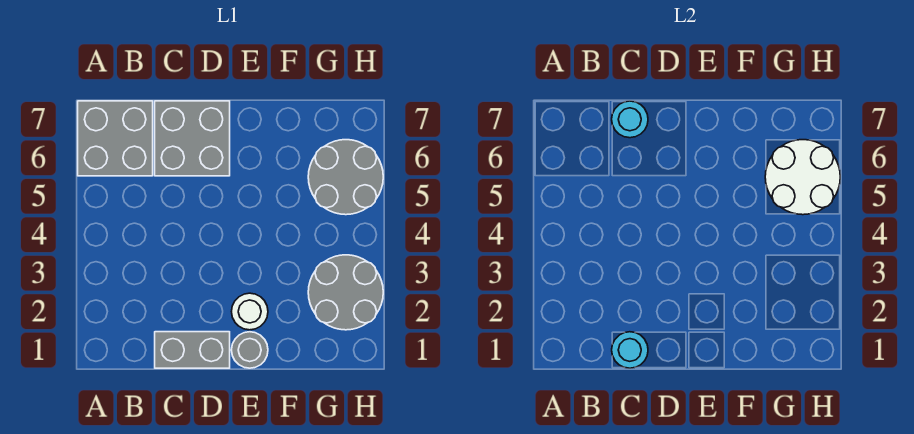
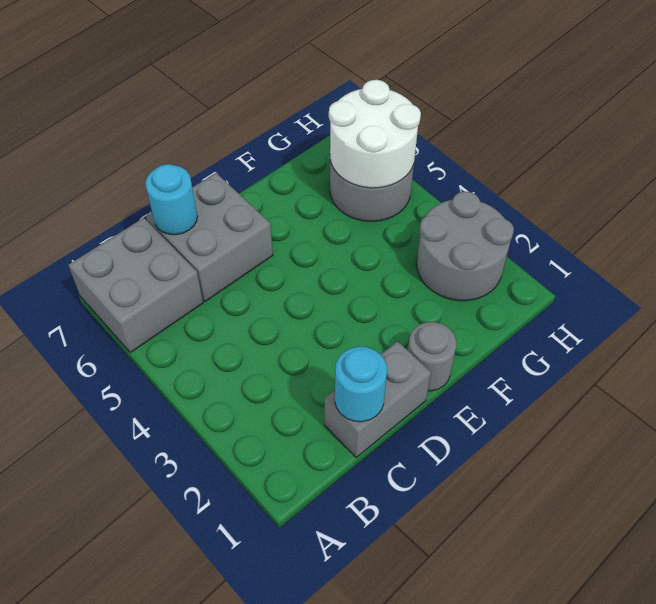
white round brick E2 level 1 -> none

